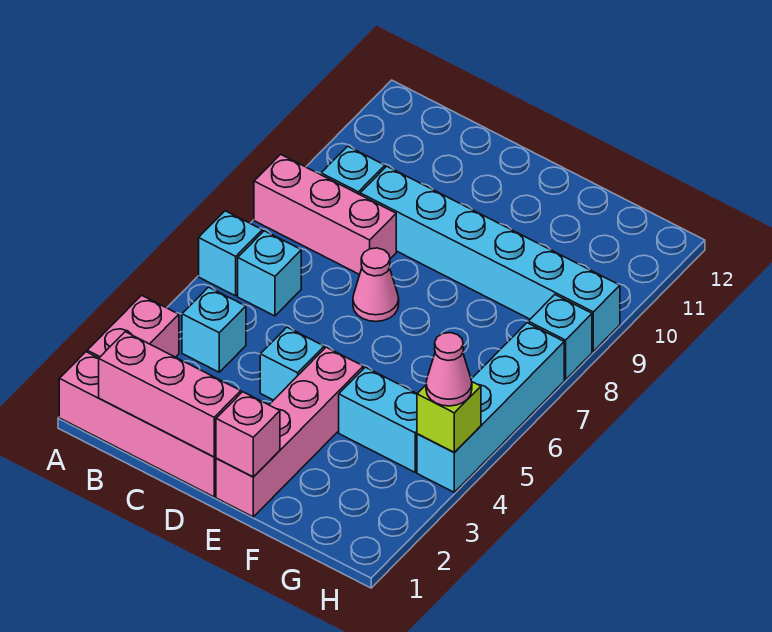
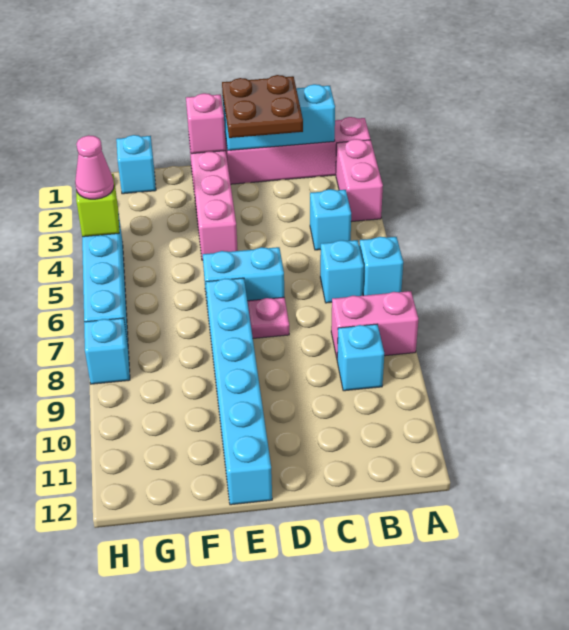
pink brick A8:C8 level 1 -> pink brick A8:B8 level 1
pink brick B1:D1 level 2 -> cyan brick B1:D1 level 2
none -> brown plate C1:D2 level 3
cyan brick C9:H9 level 1 -> cyan brick E7:E12 level 1
cyan brick D4 level 1 -> cyan brick G1 level 1
pink cone D7 level 1 -> pink plate D7 level 1
cyan brick F4:G4 level 1 -> cyan brick D6:E6 level 1

